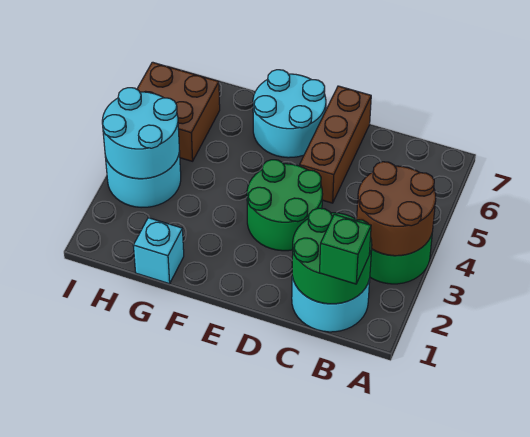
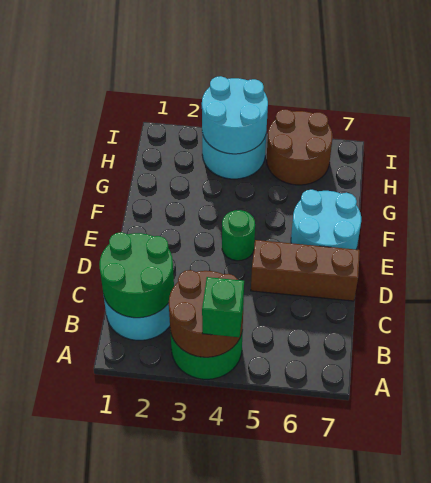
green brick B1 level 3 -> green brick A4 level 3
green round brick D3:E4 level 1 -> green round brick E4 level 1
cyan brick G1 level 1 -> none
brown brick H5:I6 level 1 -> brown round brick H5:I6 level 1

